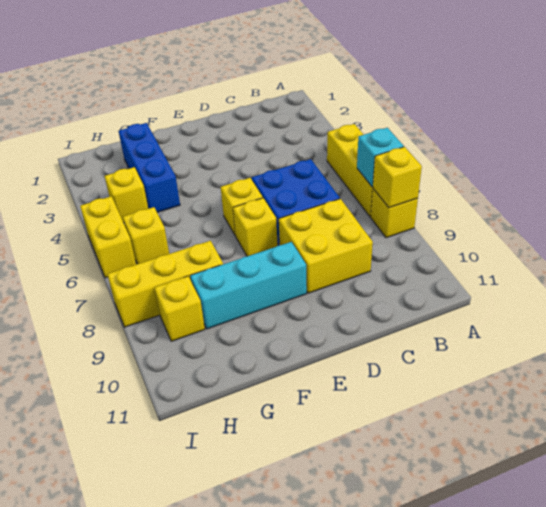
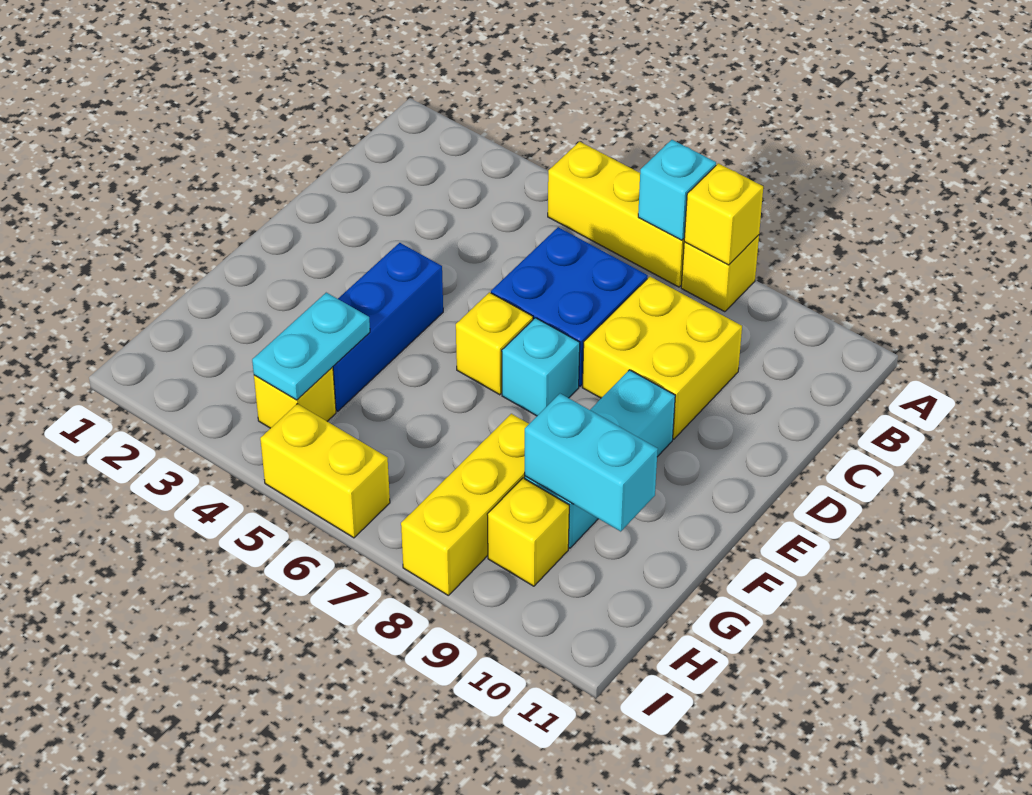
yellow brick E7 level 1 -> cyan brick E7 level 1
blue brick G2:G4 level 1 -> blue brick E4:G4 level 1
none -> cyan plate G4:H4 level 2
none -> cyan brick G9:G10 level 2
yellow brick H6 level 1 -> none

